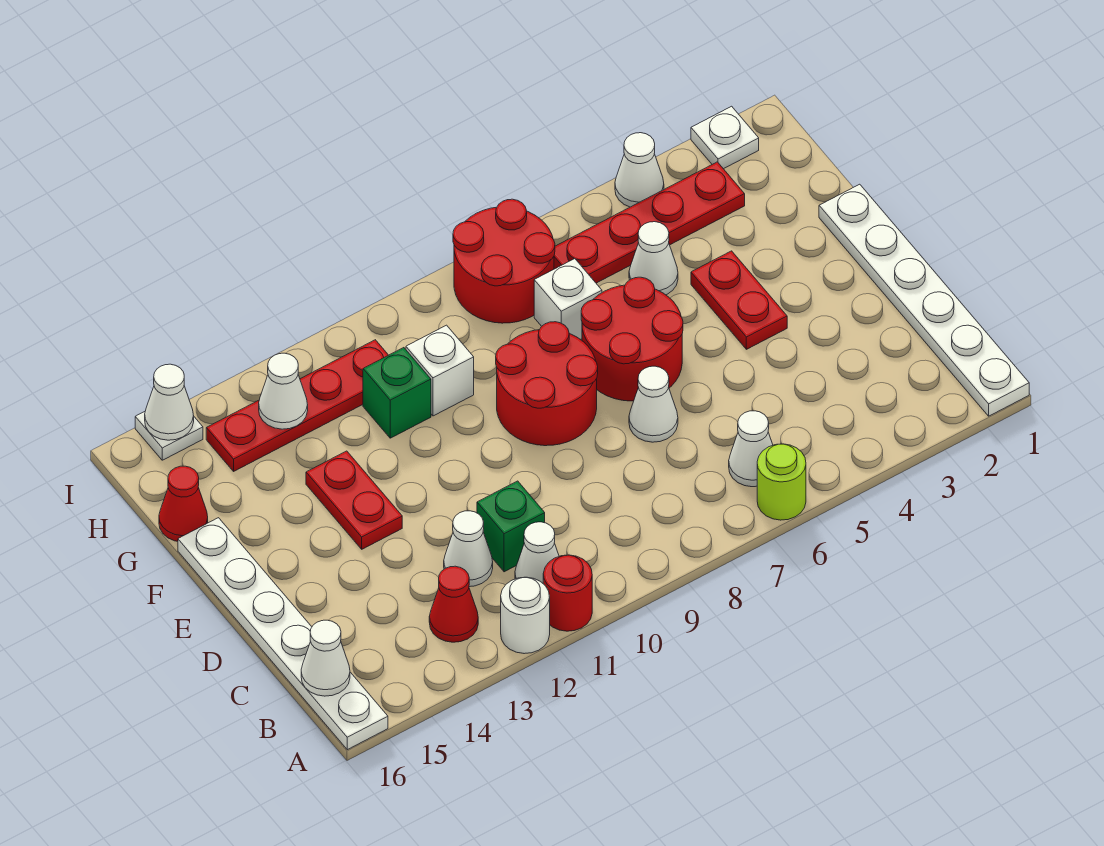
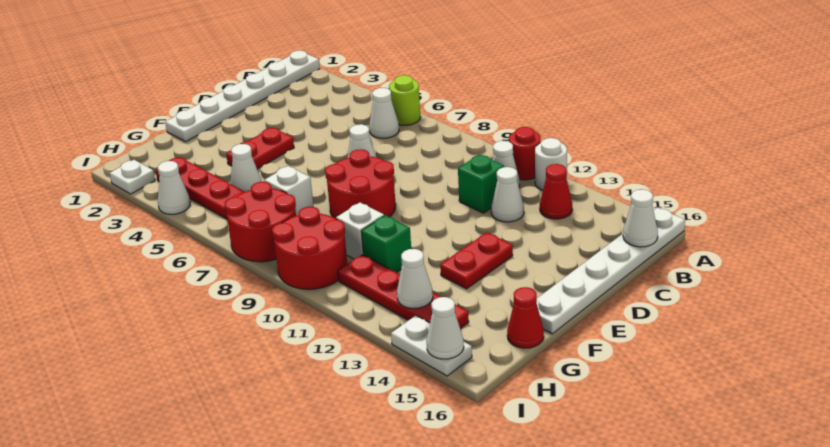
red round brick E6:F7 level 1 -> red round brick H9:I10 level 1
white plate I15 level 1 -> white plate I14:I15 level 1

